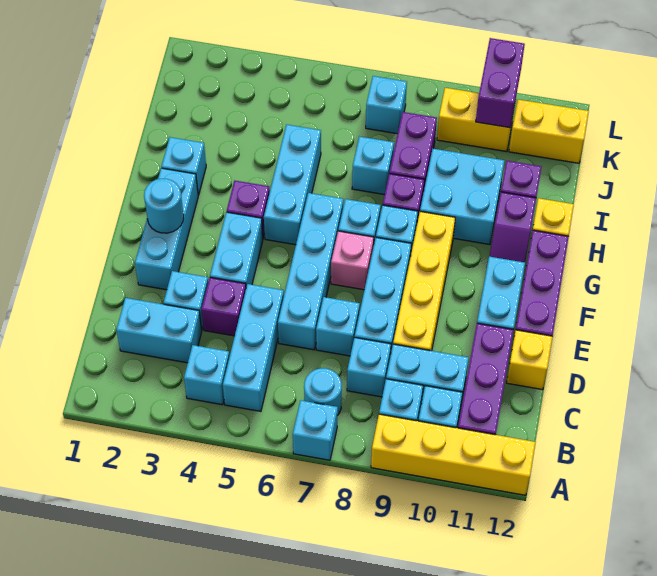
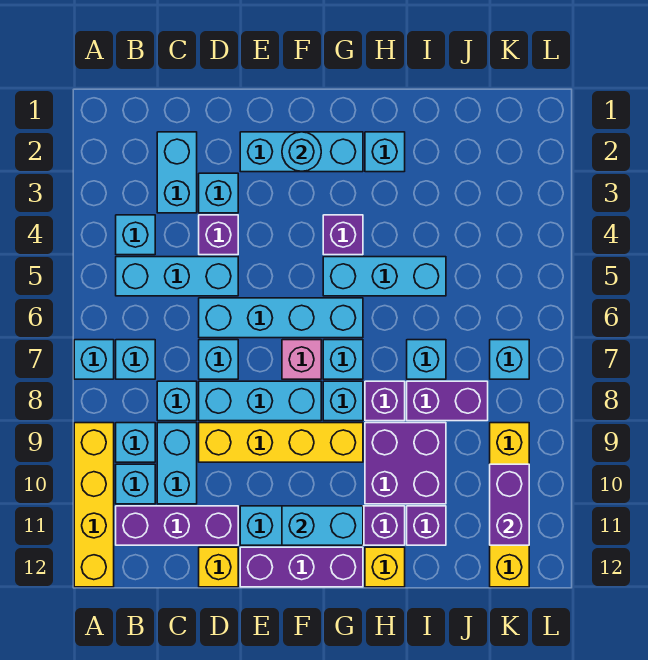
cyan round brick B7 level 1 -> cyan brick B7 level 1
cyan brick E4:F4 level 1 -> cyan brick F11:G11 level 2
cyan brick H9:I10 level 1 -> purple brick H9:I10 level 1
purple brick K10:L10 level 2 -> purple brick K10:K11 level 2

